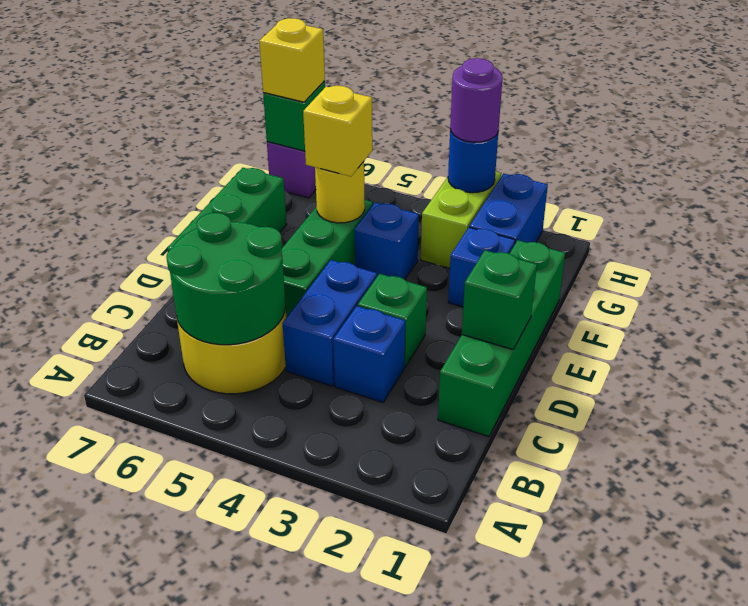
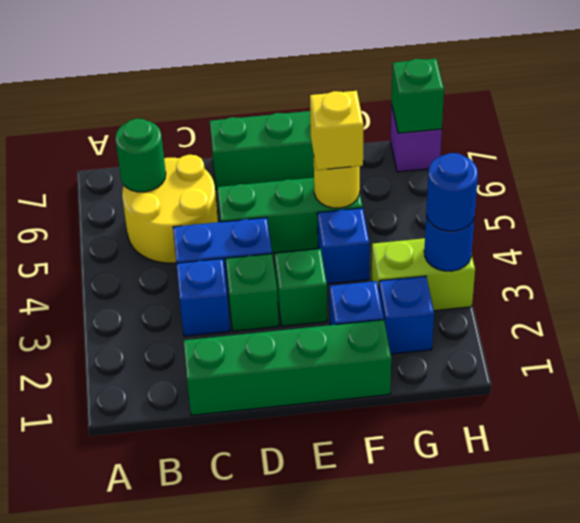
green round brick B5:C6 level 2 -> green round brick B6 level 2
green brick D1 level 2 -> green brick E3 level 1
blue brick G2:H2 level 1 -> blue brick G2 level 1
purple round brick H3 level 3 -> blue round brick H3 level 3
yellow brick H7 level 3 -> none

